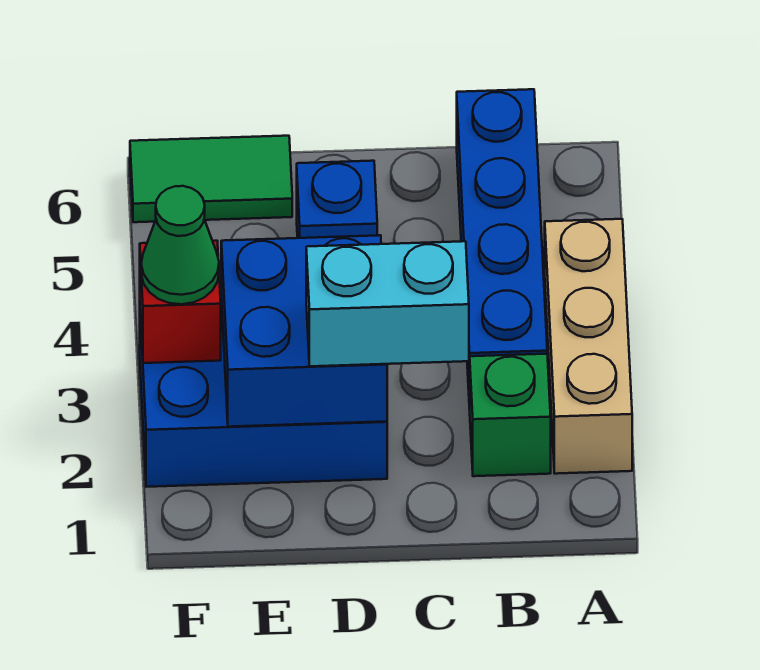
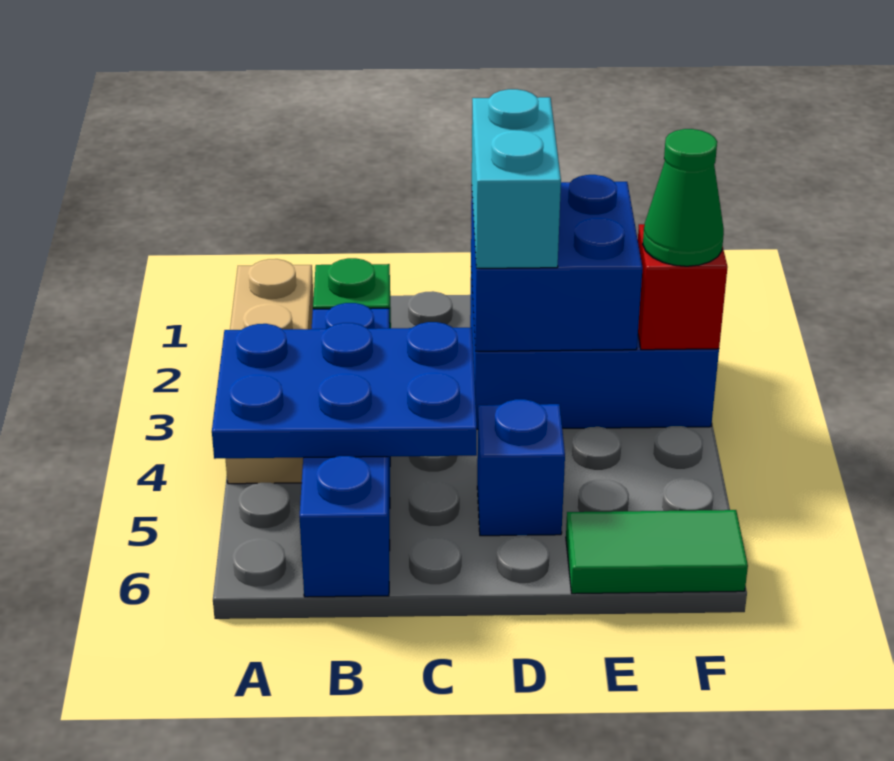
none -> blue plate A4:C5 level 2
cyan brick C2:D2 level 3 -> cyan brick D2:D3 level 3

